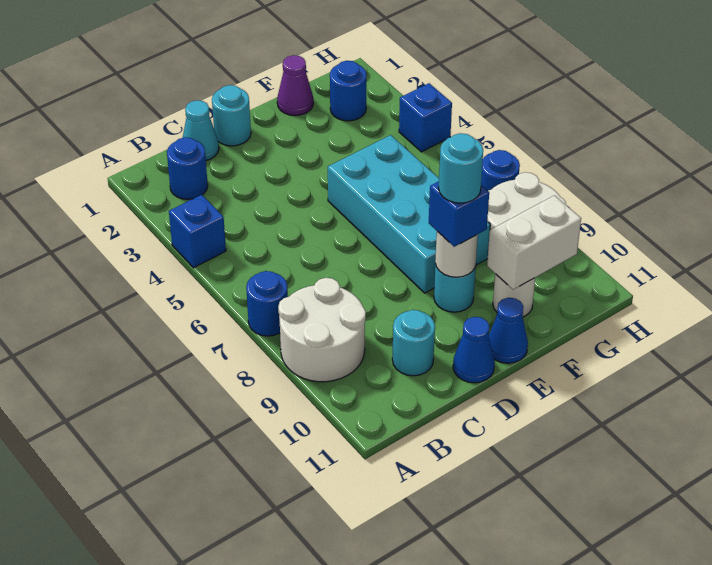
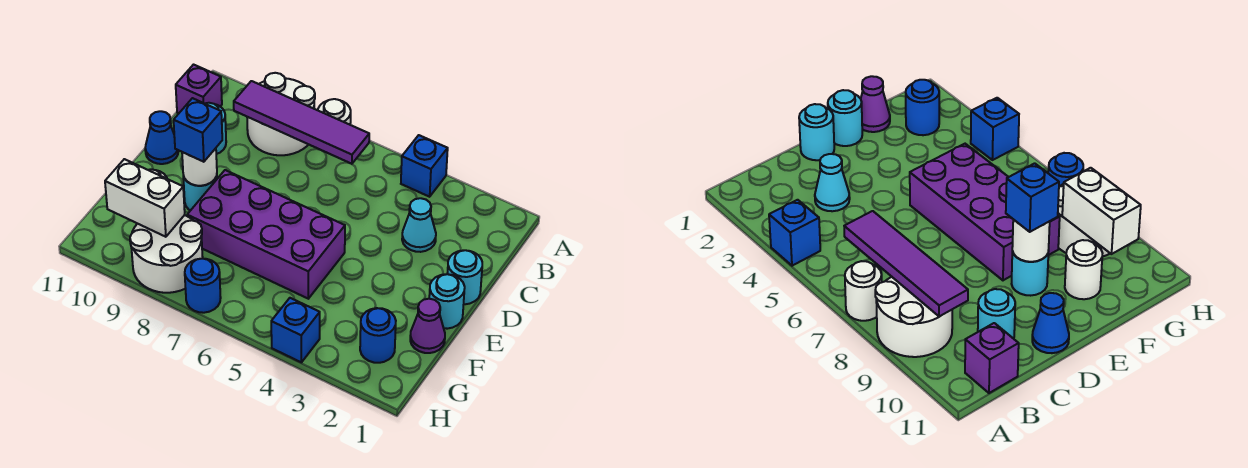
blue round brick A7 level 1 -> white round brick A7 level 1
blue round brick B2 level 1 -> none
none -> purple tile B6:B9 level 2
none -> purple brick B11 level 1
cyan cone C1 level 1 -> cyan cone C3 level 1
cyan brick E5:F8 level 1 -> purple brick E5:F8 level 1
cyan round brick E9 level 4 -> cyan round brick E1 level 1
blue cone E11 level 1 -> none
white brick F10:G10 level 2 -> white brick G9:G10 level 2

